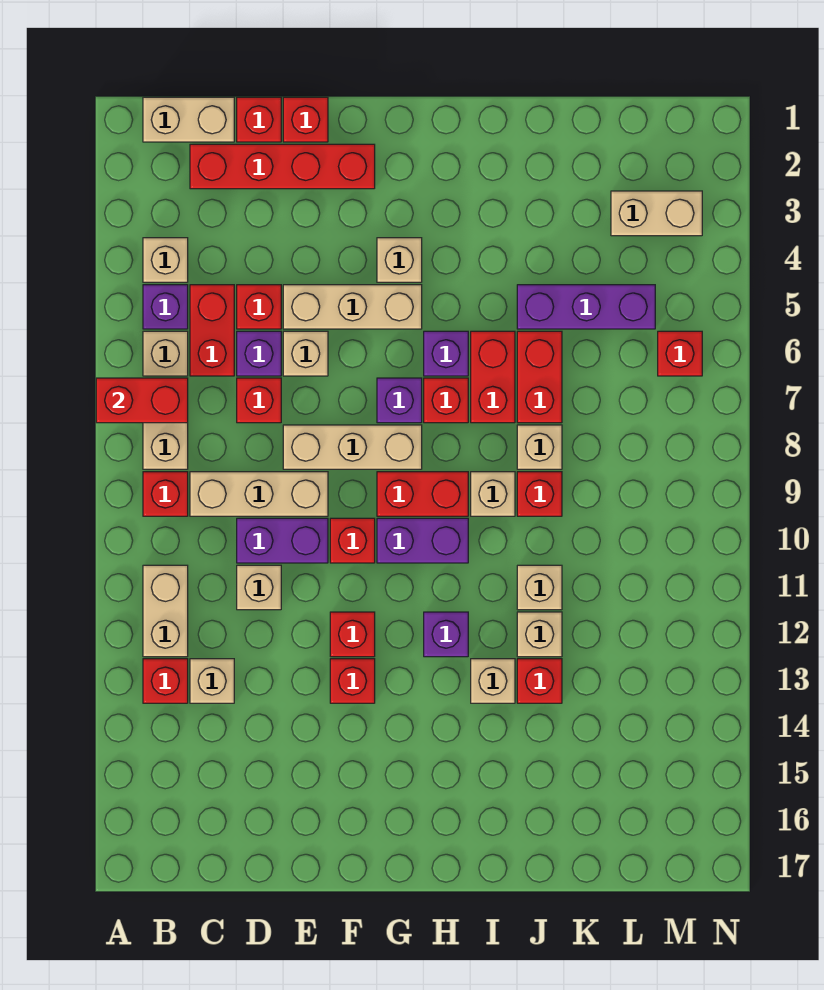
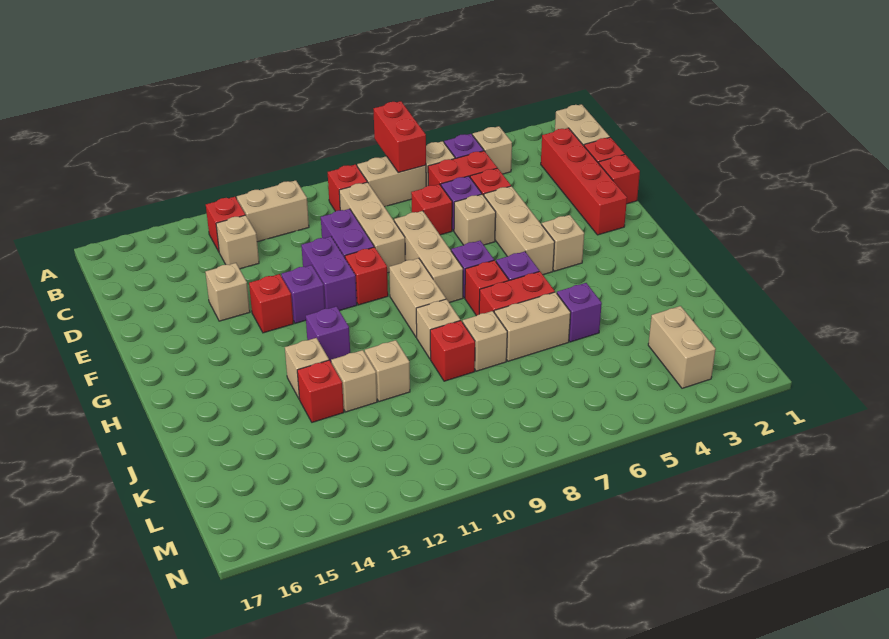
tan brick D11 level 1 -> tan brick E14 level 1
red brick F12 level 1 -> purple brick F12 level 1
red brick G9:H9 level 1 -> tan brick G9:H9 level 1
purple brick G10:H10 level 1 -> purple brick E11:F11 level 1
purple brick J5:L5 level 1 -> purple brick J5 level 1
red brick J6:J7 level 1 -> tan brick J6:J7 level 1
red brick M6 level 1 -> none

